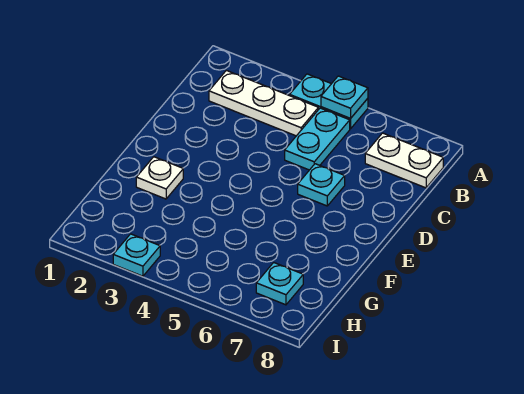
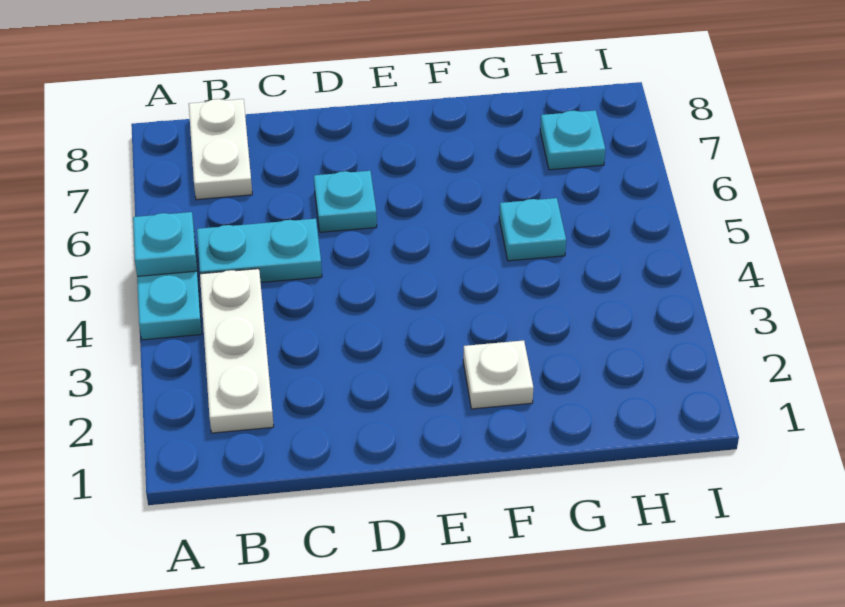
cyan plate I3 level 1 -> cyan plate G5 level 1

